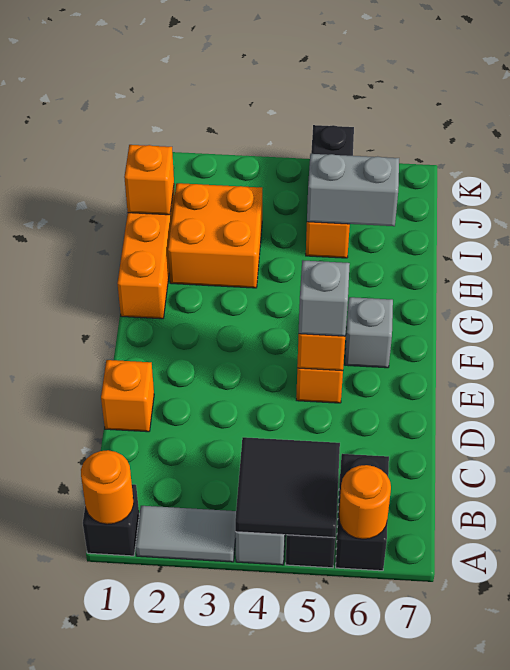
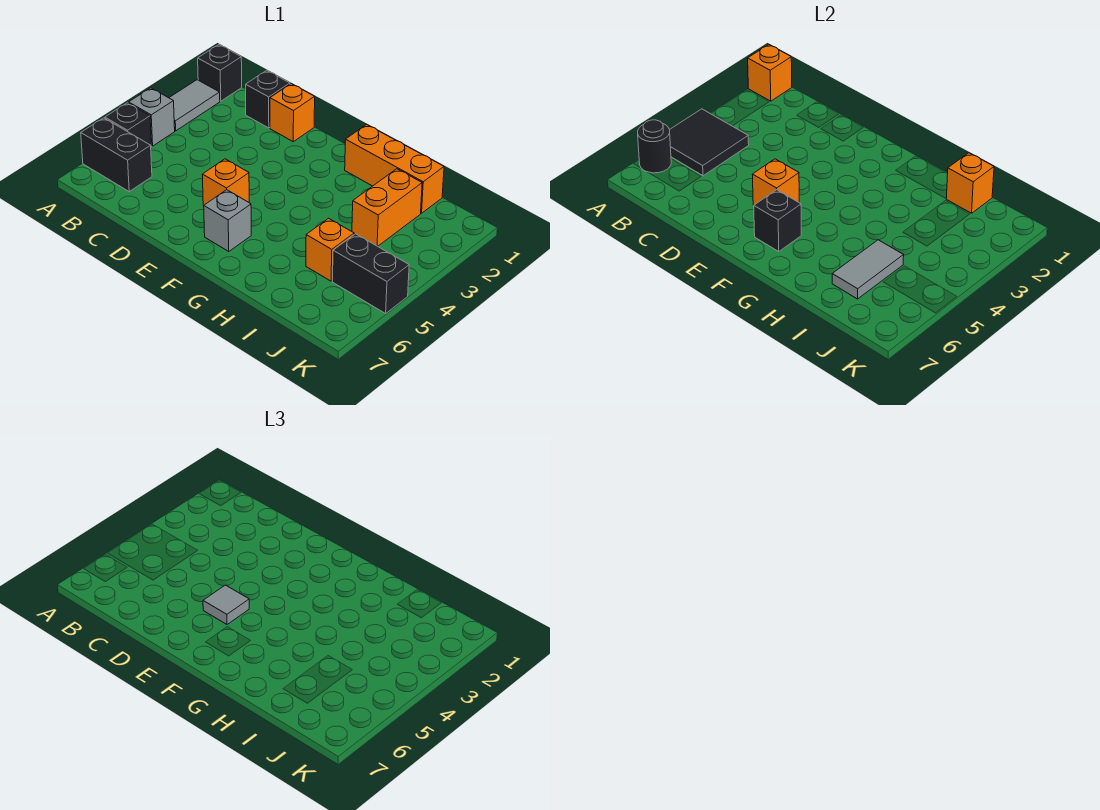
orange round brick A1 level 2 -> orange brick A1 level 2
orange round brick A6 level 2 -> black round brick A6 level 2
none -> black brick C1 level 1
grey brick E5 level 3 -> grey tile E5 level 3
none -> black brick F6 level 2
orange brick H2:I3 level 1 -> orange brick I2:I3 level 1
grey brick I5:I6 level 2 -> grey tile I5:I6 level 2

